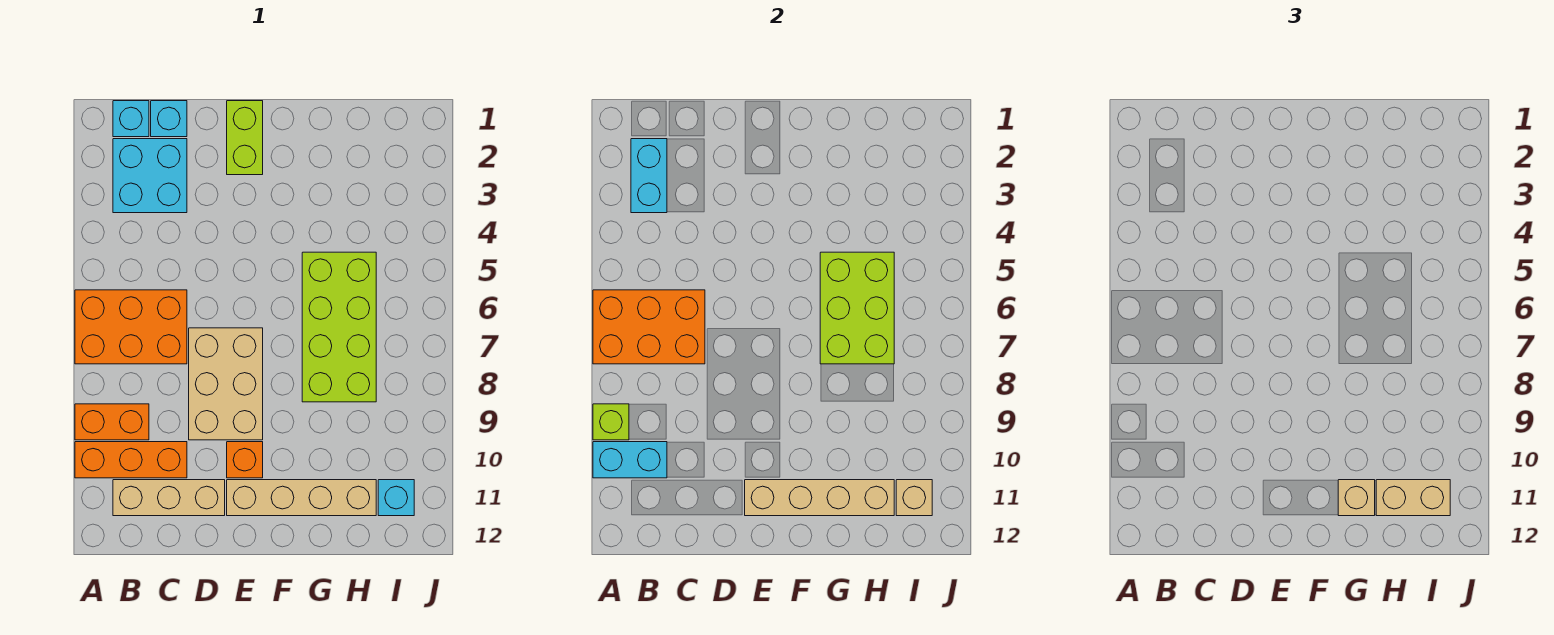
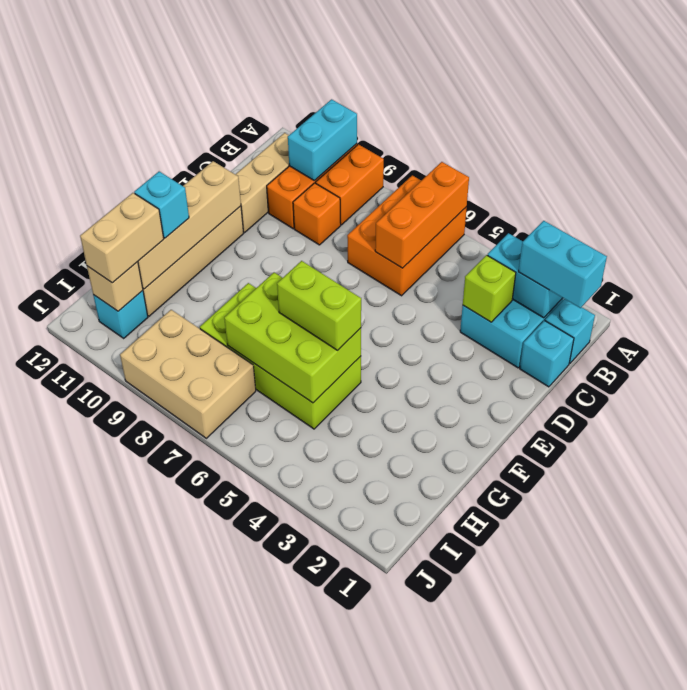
orange brick A6:C7 level 2 -> orange brick A6:C6 level 2
lime brick A9 level 2 -> lime brick C3 level 2
none -> cyan brick B1:B2 level 3
tan brick D7:E9 level 1 -> tan brick I7:J9 level 1
lime brick E1:E2 level 1 -> lime brick G5:G6 level 3
orange brick E10 level 1 -> orange brick C9 level 1
tan brick G11 level 3 -> cyan brick G11 level 3

